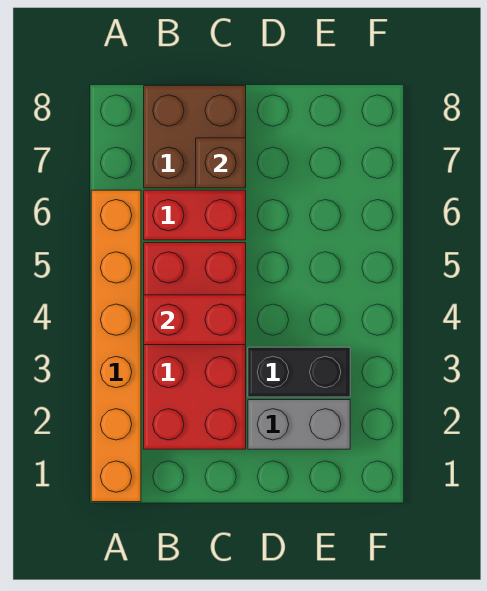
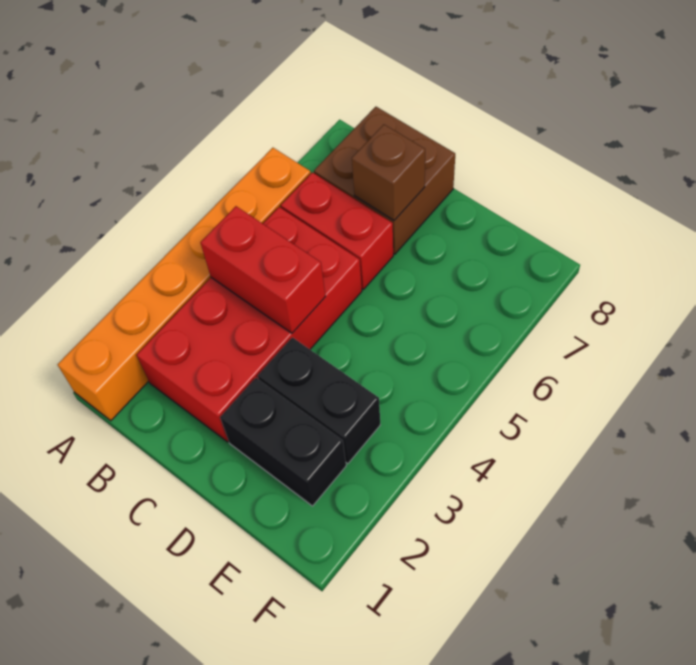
grey brick D2:E2 level 1 -> black brick D2:E2 level 1

